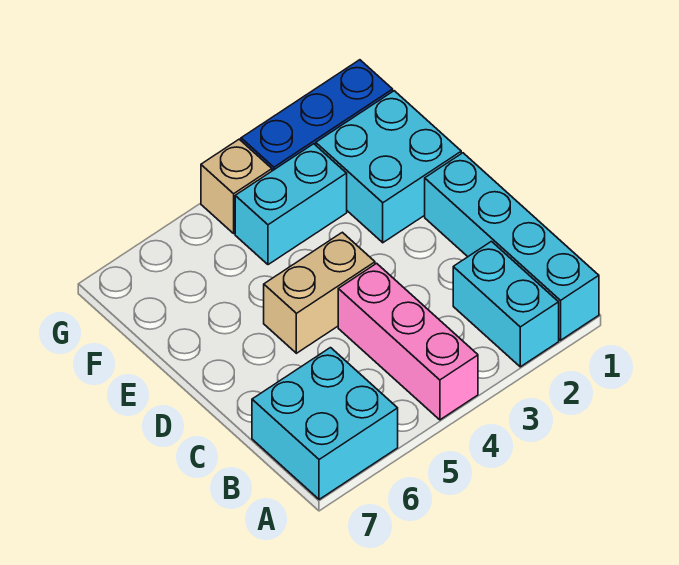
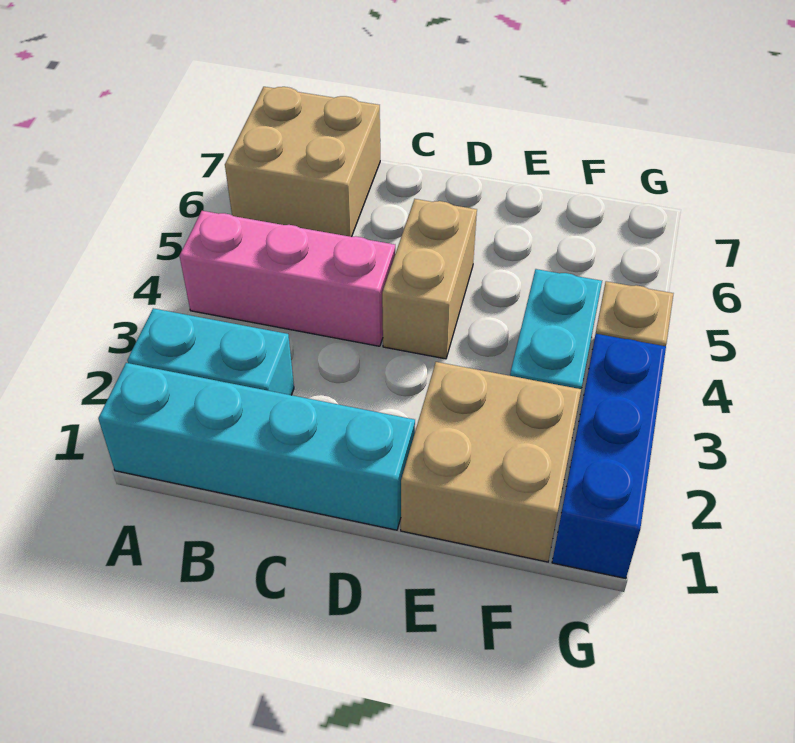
cyan brick A6:B7 level 1 -> tan brick A6:B7 level 1
cyan brick E1:F2 level 1 -> tan brick E1:F2 level 1

